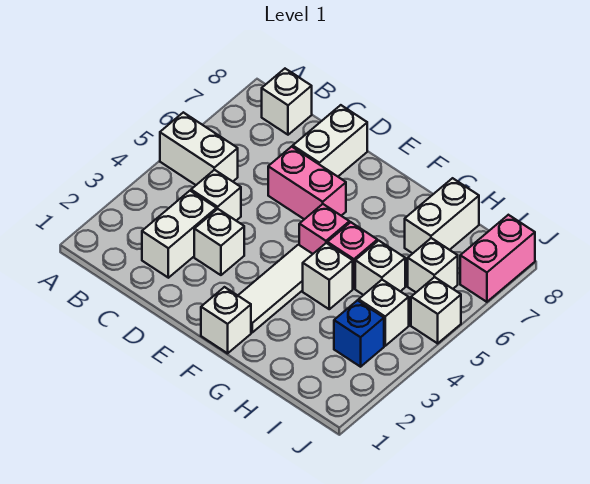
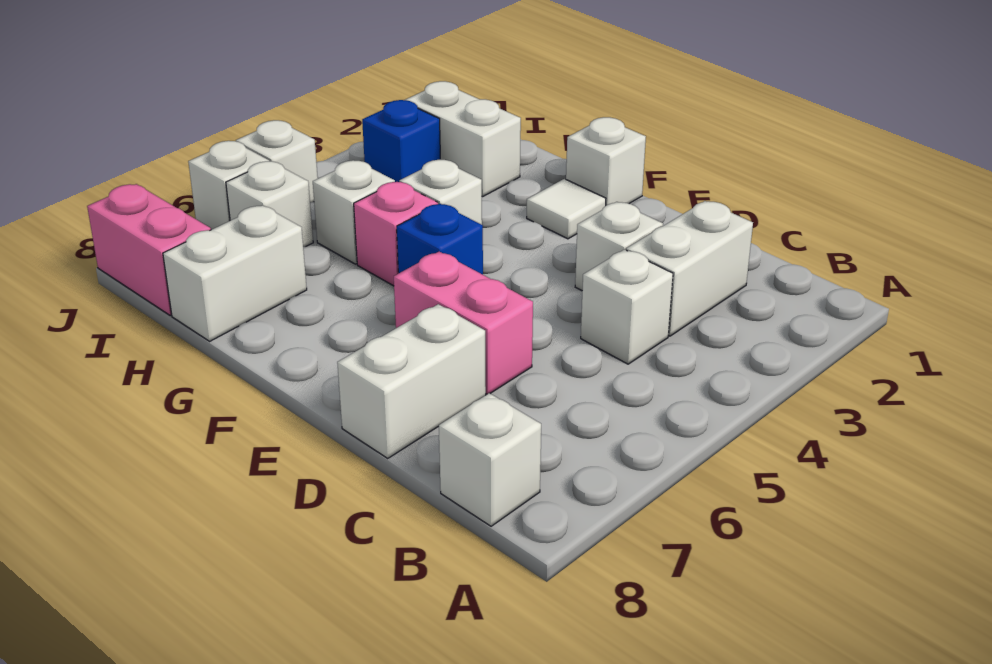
white brick A5:B5 level 1 -> white brick H2:I2 level 1
white tile F2:F4 level 1 -> white tile F2 level 1
pink brick F5 level 1 -> blue brick F5 level 1
white brick I4 level 1 -> white brick J6 level 1
pink brick J7:J8 level 1 -> pink brick I8:J8 level 1

